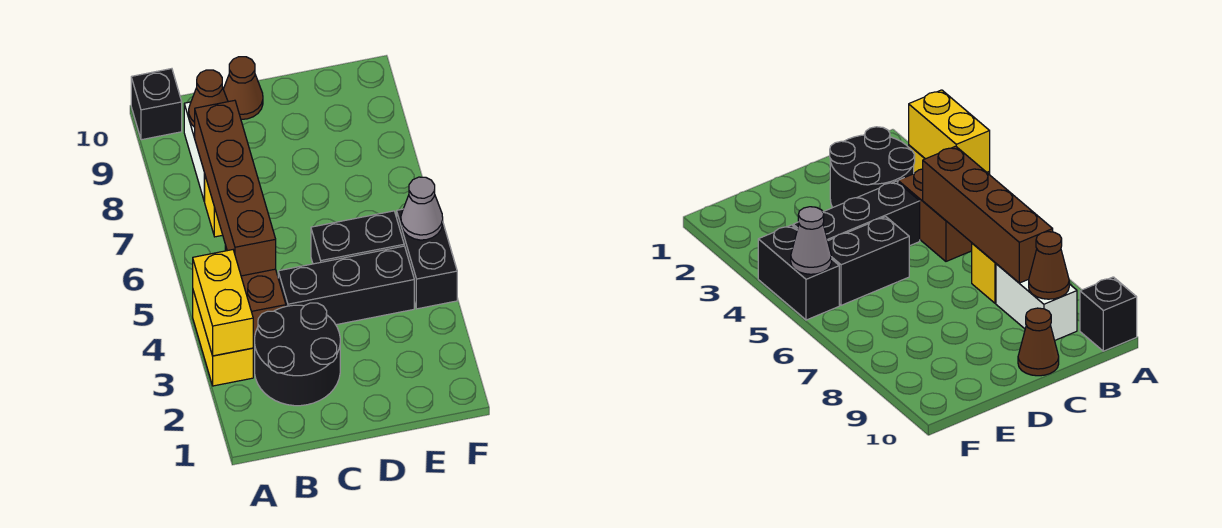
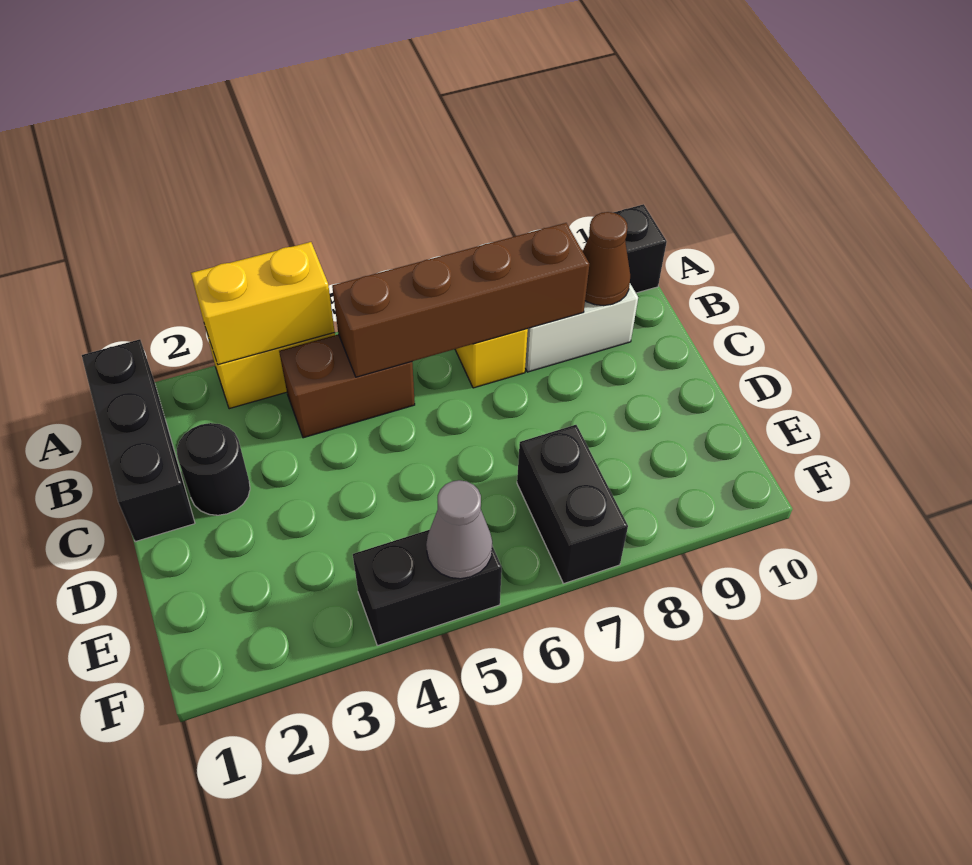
black round brick B2:C3 level 1 -> black round brick C2 level 1
black brick C4:E4 level 1 -> black brick A1:C1 level 1
brown cone C10 level 1 -> none
black brick D5:E5 level 1 -> black brick E7:F7 level 1

